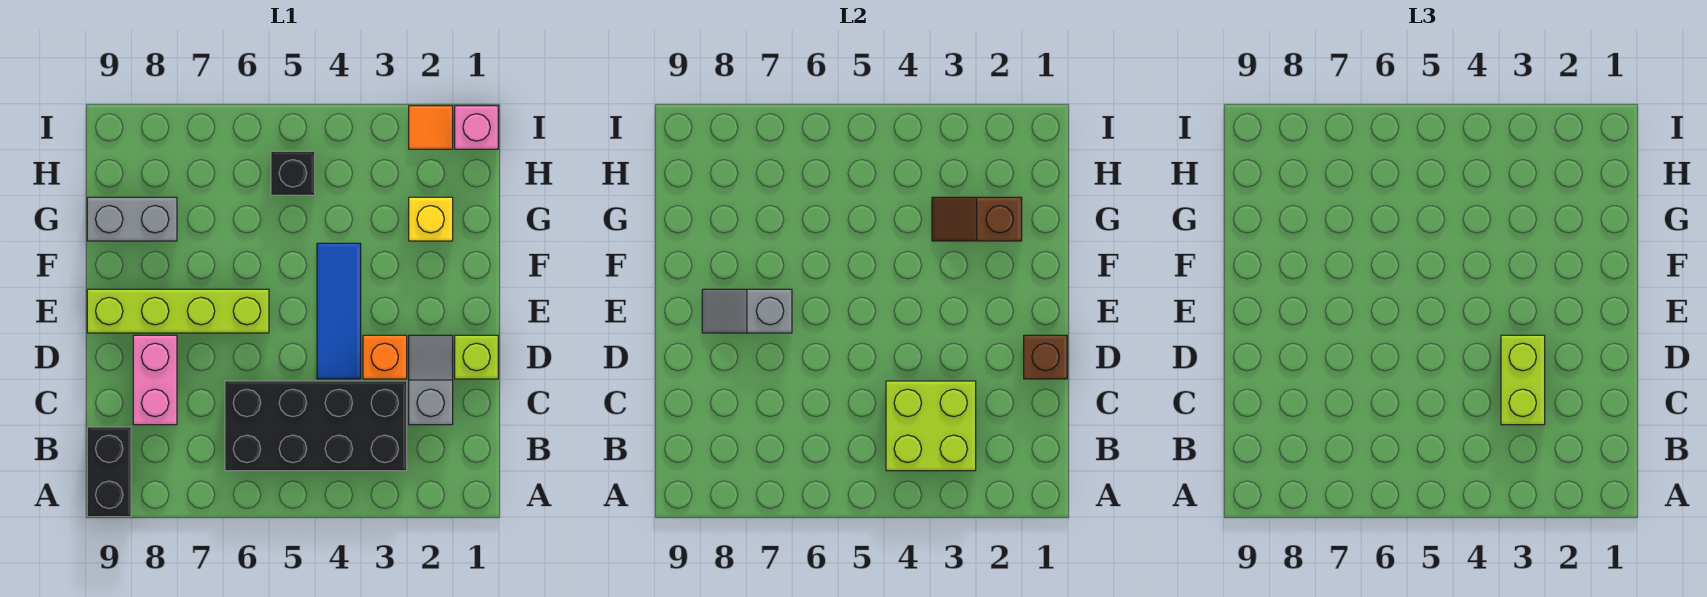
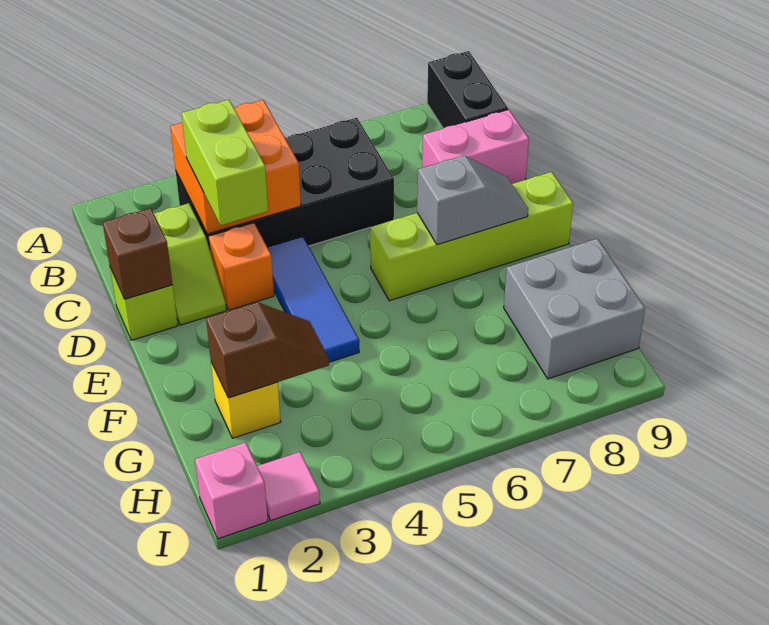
lime brick B3:C4 level 2 -> orange brick B3:C4 level 2
grey slope C2:D2 level 1 top C -> lime slope C2:D2 level 1 top C
pink brick C8:D8 level 1 -> pink brick C8:C9 level 1
grey brick G8:G9 level 1 -> grey brick G8:H9 level 1
black brick H5 level 1 -> none
orange tile I2 level 1 -> pink tile I2 level 1

